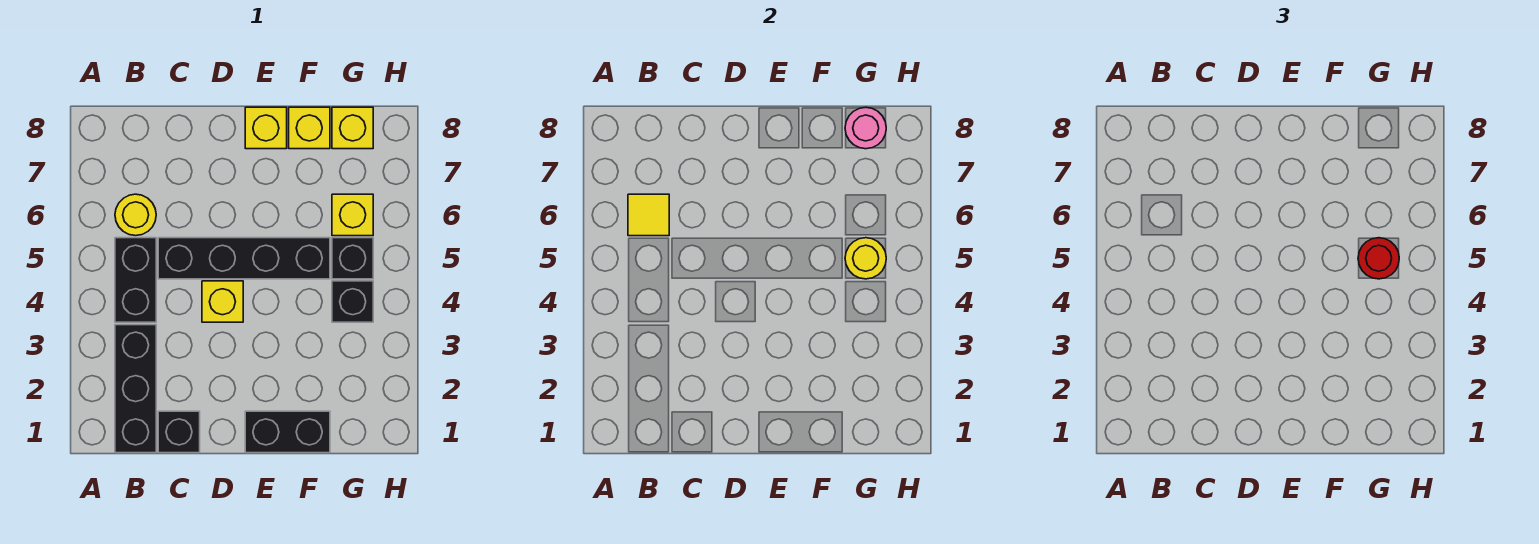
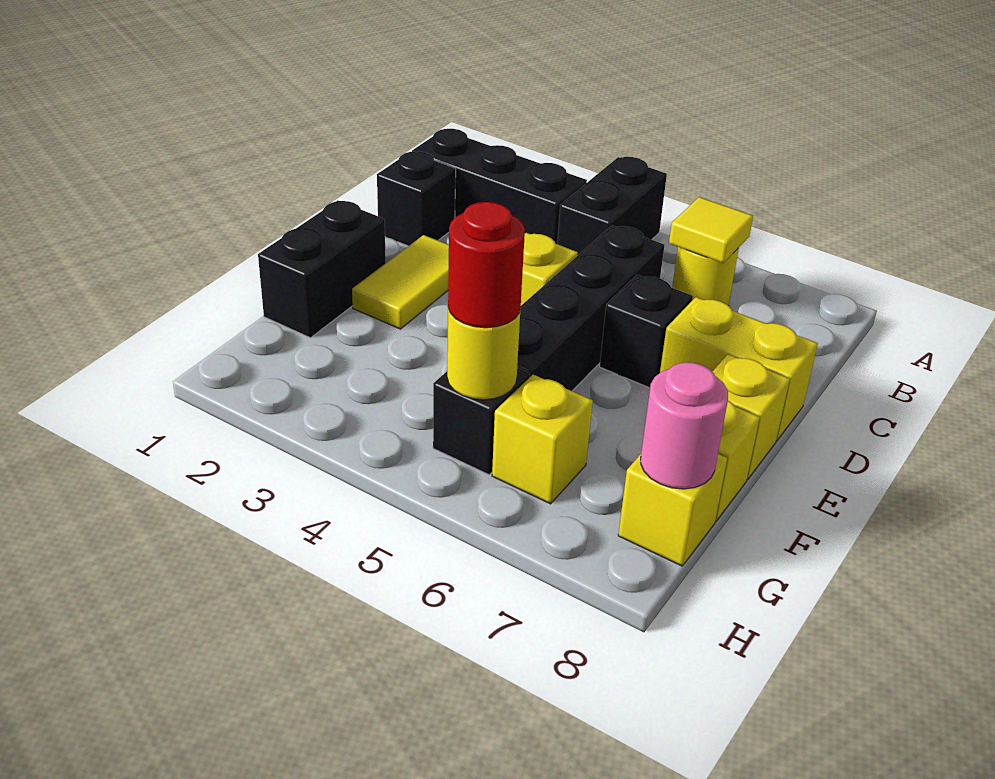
black brick B4:B5 level 1 -> black brick A4:B4 level 1
none -> yellow tile D2:E2 level 1
none -> yellow brick D7:D8 level 1
black brick G4 level 1 -> black brick D6 level 1

